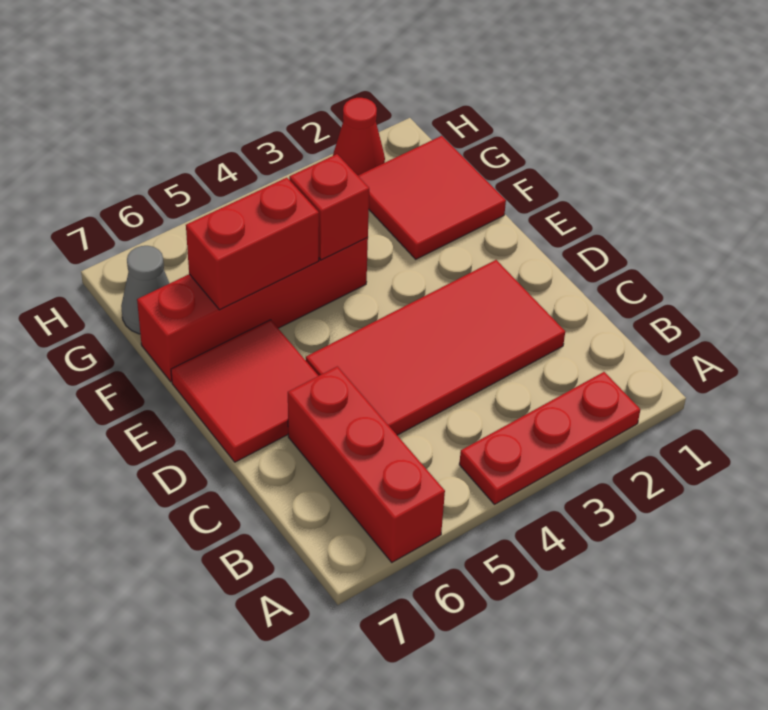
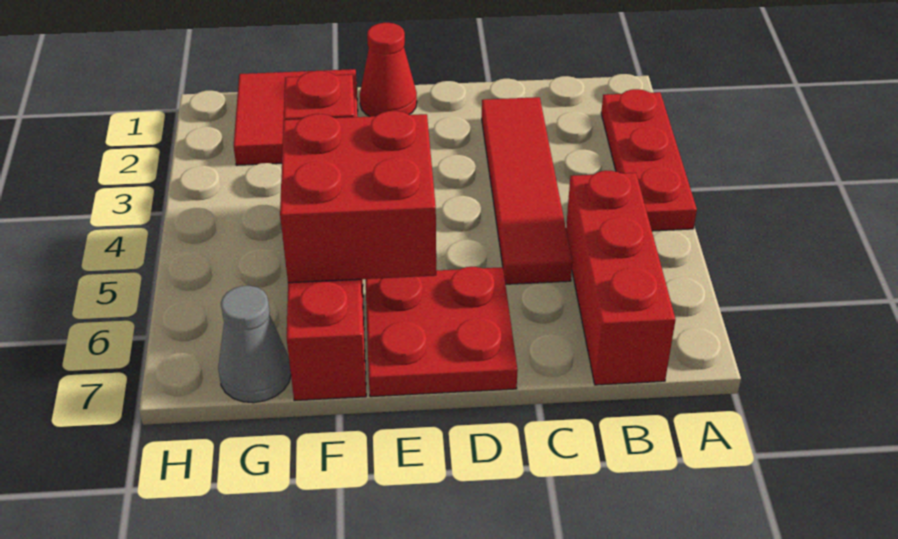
red brick A6:C6 level 1 -> red brick B5:B7 level 1
red tile C2:D5 level 1 -> red tile C2:C5 level 1
red tile D6:E7 level 1 -> red plate D6:E7 level 1
red brick F5:F6 level 2 -> red brick E5:F6 level 2
red cone H2 level 1 -> red cone E1 level 1

